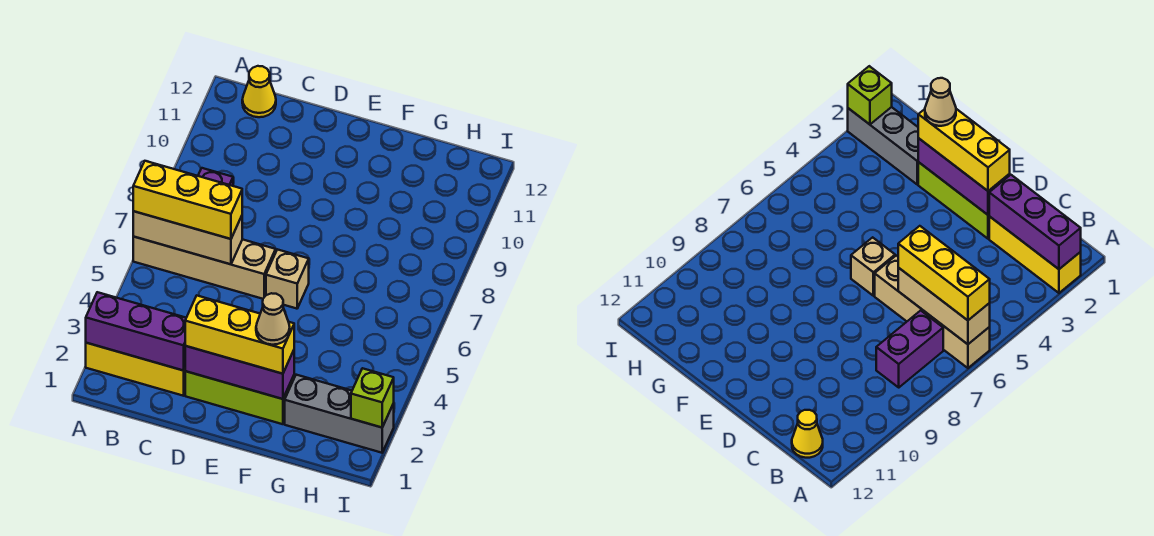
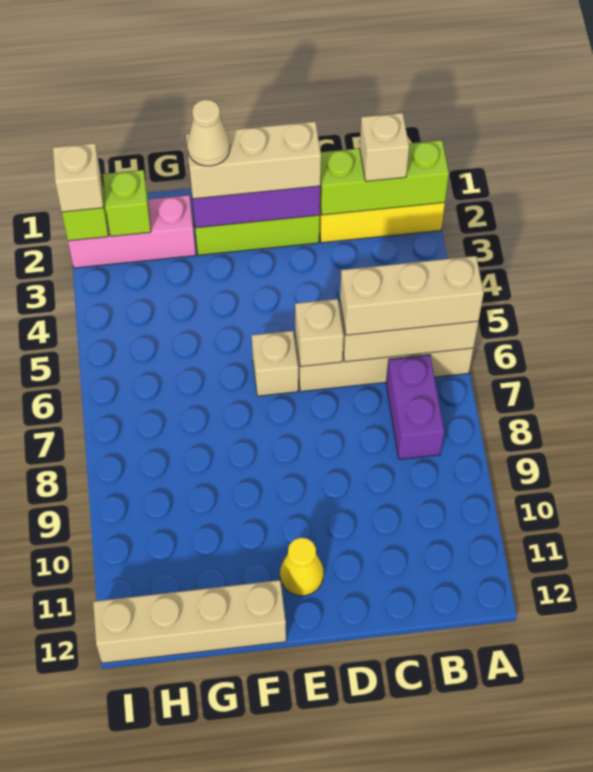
purple brick A2:C2 level 2 -> lime brick A2:C2 level 2
yellow brick A6:C6 level 3 -> tan brick A6:C6 level 3
none -> tan brick B2 level 3
yellow cone B12 level 1 -> yellow cone E11 level 1
yellow brick D2:F2 level 3 -> tan brick D2:F2 level 3
none -> tan brick D6 level 2
none -> tan brick F12:I12 level 1
grey brick G2:I2 level 1 -> pink brick G2:I2 level 1
none -> lime brick H2 level 2
none -> tan brick I2 level 3

